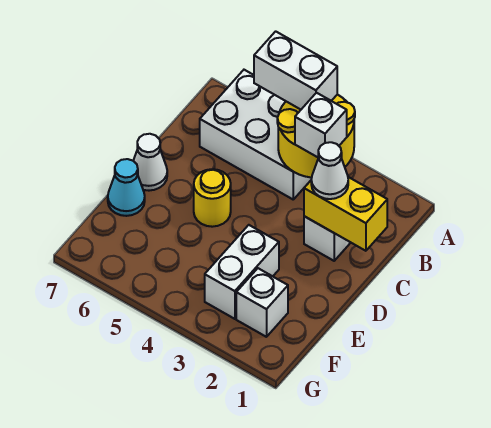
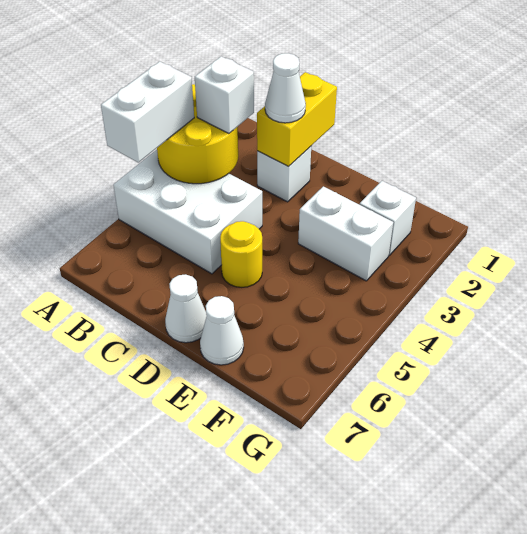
white brick A4:B6 level 1 -> white brick A4:C5 level 1
cyan cone E7 level 1 -> white cone E7 level 1

